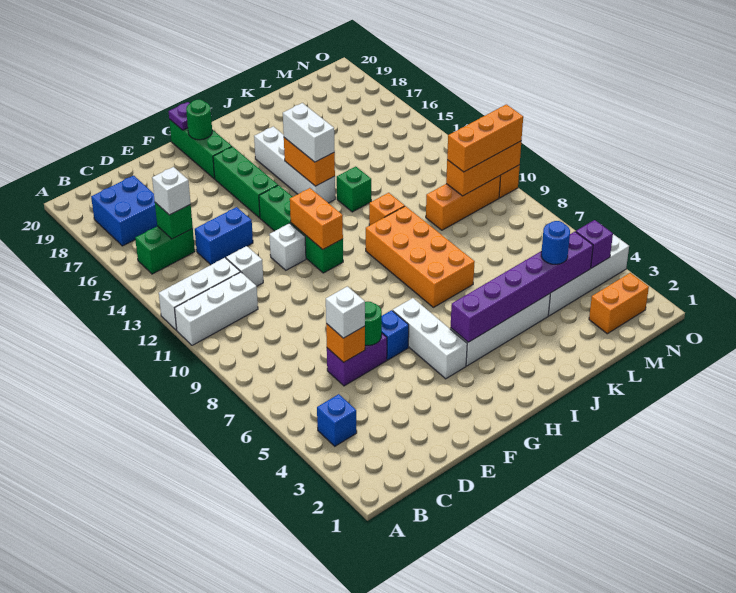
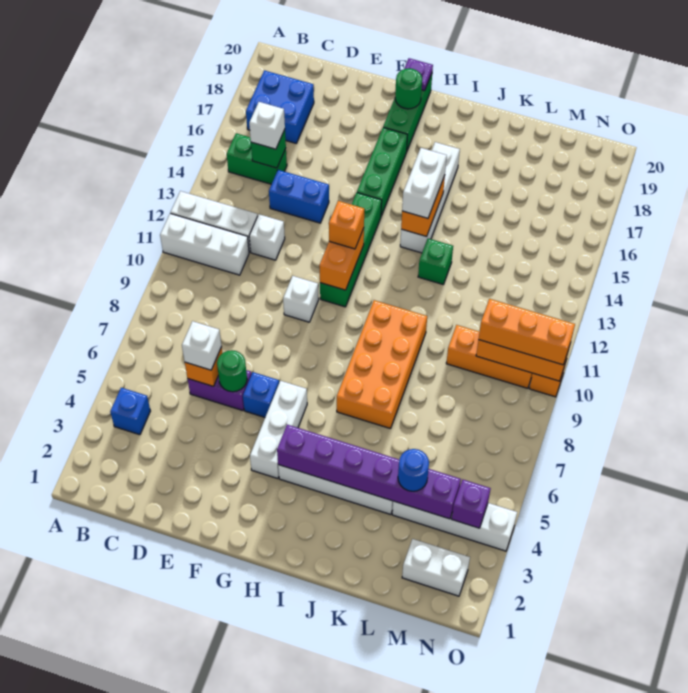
white brick F12 level 1 -> white brick F10 level 1
orange brick J11 level 1 -> orange brick G12 level 3
orange brick M2:N2 level 1 -> white brick M2:N2 level 1

